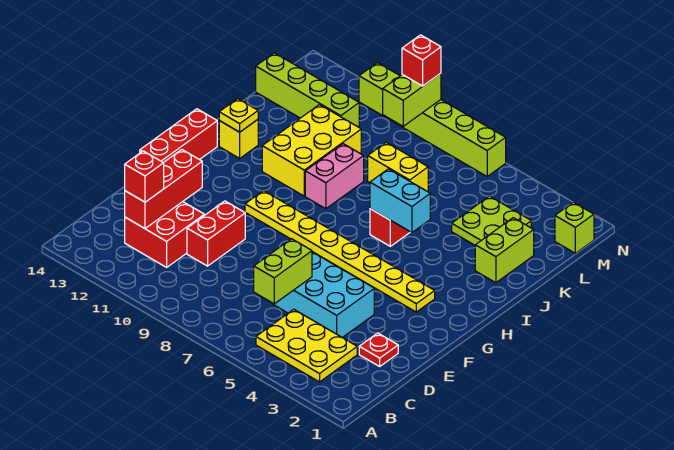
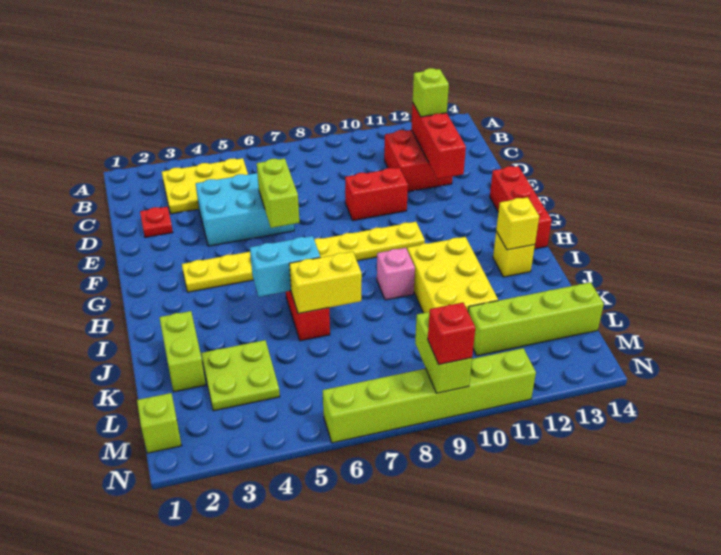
lime brick C6:D6 level 2 -> lime brick E6:F6 level 2
red brick C12 level 3 -> lime brick C12 level 3
red brick D10:E10 level 1 -> red brick E9:E10 level 1
pink brick I9:J9 level 1 -> pink brick I9 level 1
yellow plate I13 level 2 -> yellow brick I13 level 2

